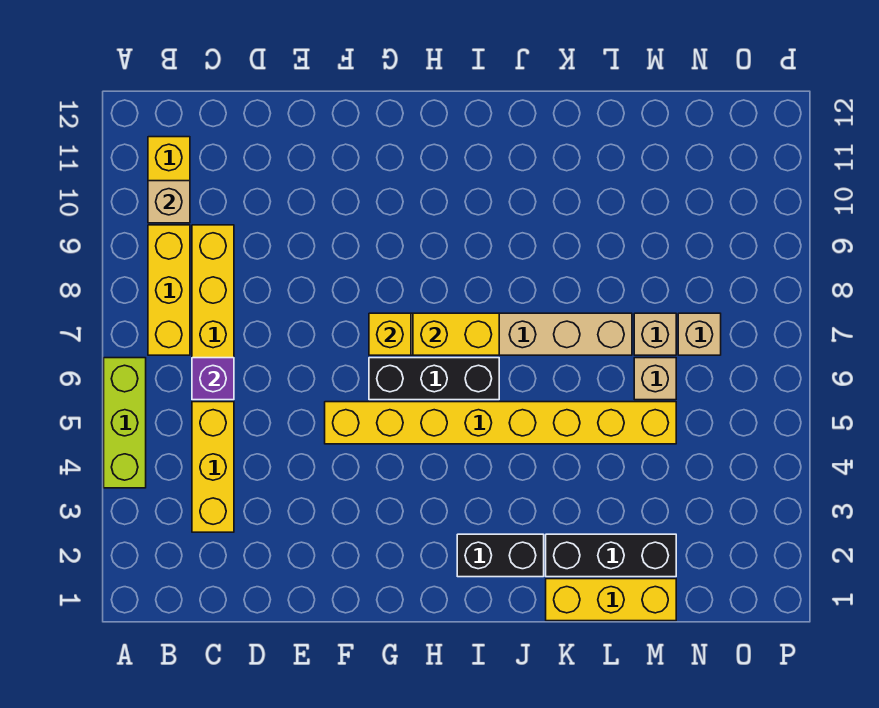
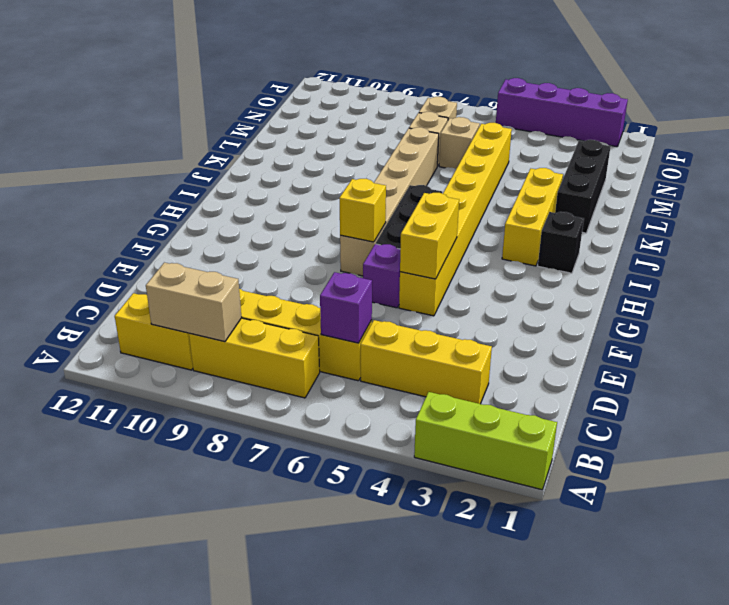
lime brick A4:A6 level 1 -> lime brick A1:A3 level 1
tan brick B10 level 2 -> tan brick B9:B10 level 2
none -> purple brick F6 level 1
yellow brick H7:I7 level 2 -> yellow brick F5:G5 level 2
black brick I2:J2 level 1 -> black brick I2 level 1
yellow brick K1:M1 level 1 -> yellow brick I3:K3 level 1
none -> purple brick P2:P5 level 1

